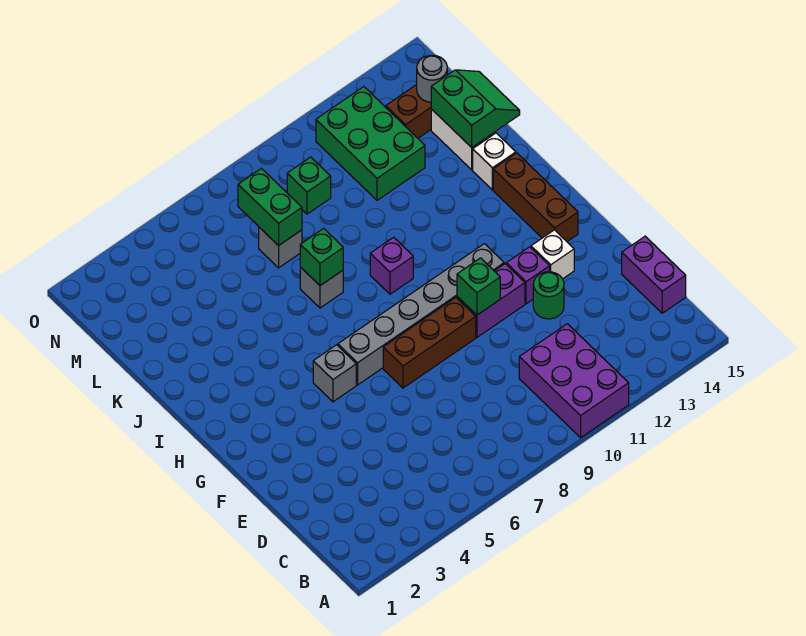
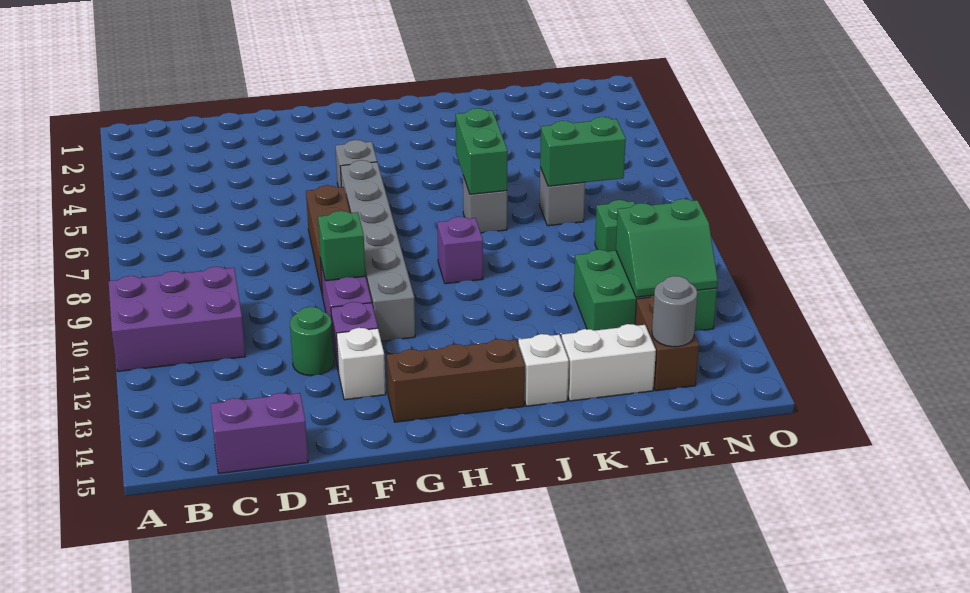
green brick J7 level 2 -> green brick J6:J7 level 2
green slope K14:L15 level 2 top 14 -> green slope M11:N12 level 2 top 11

